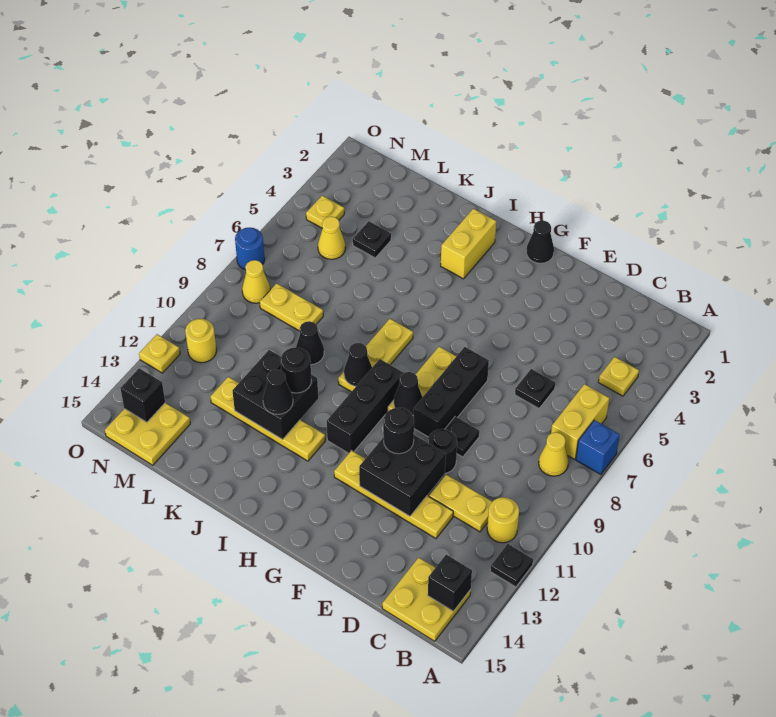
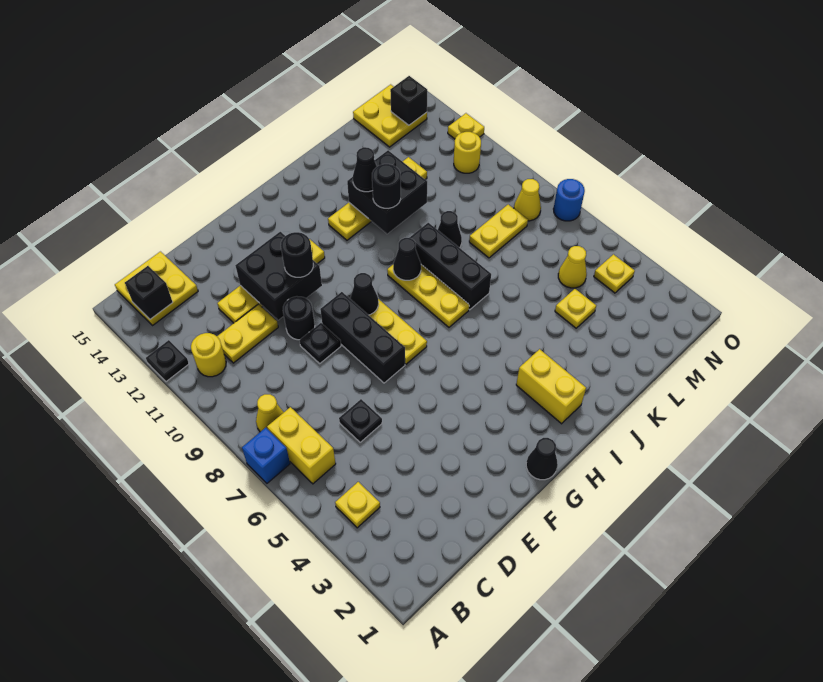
black brick H9:H11 level 1 -> black brick J7:J9 level 1
black plate L4 level 1 -> yellow plate L4 level 1

